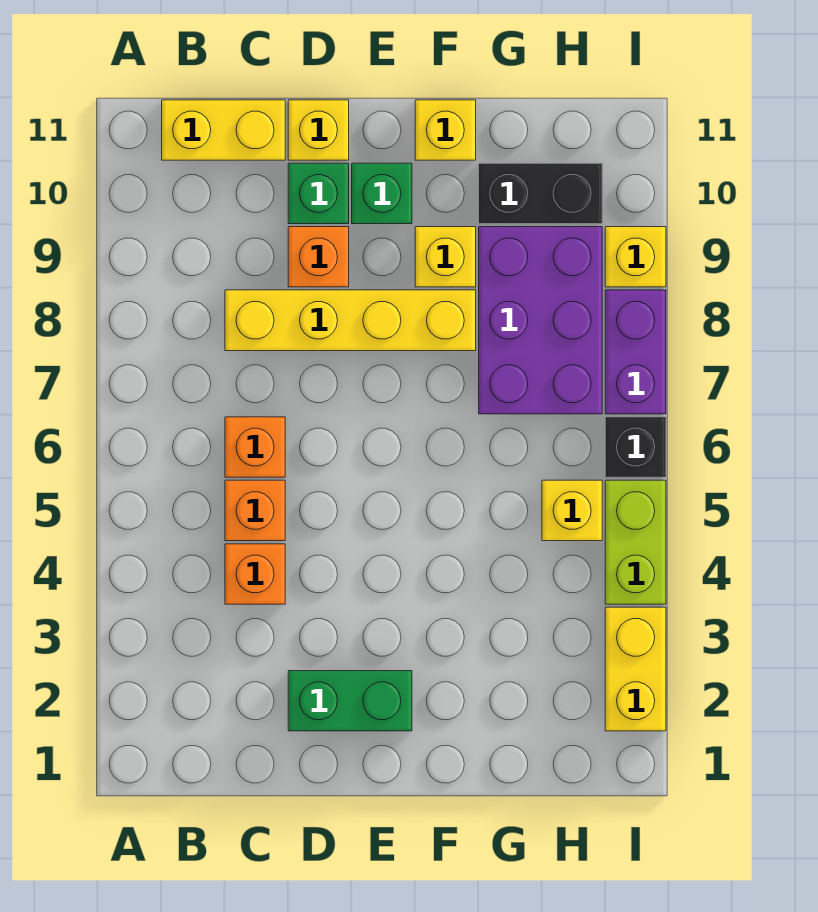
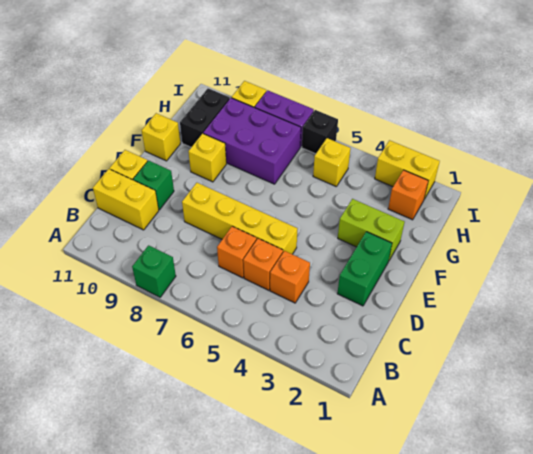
yellow brick B11:C11 level 1 -> yellow brick C10:C11 level 1
yellow brick C8:F8 level 1 -> yellow brick D5:D8 level 1
orange brick D9 level 1 -> orange brick H2 level 1
green brick E10 level 1 -> green brick A8 level 1
lime brick I4:I5 level 1 -> lime brick F2:F3 level 1

